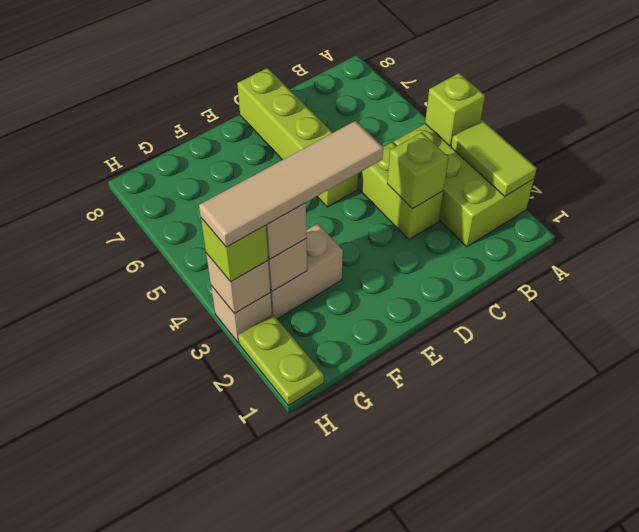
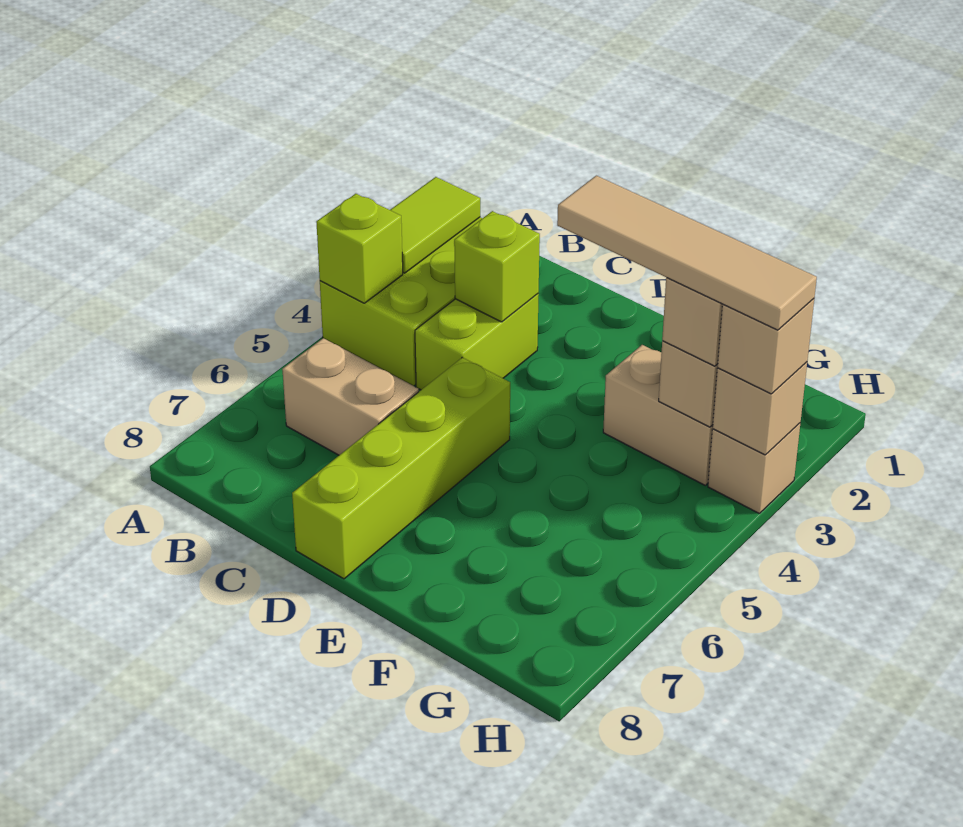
none -> tan brick B6:C6 level 1
lime plate H1:H2 level 1 -> none
lime brick H3 level 3 -> tan brick H3 level 3

